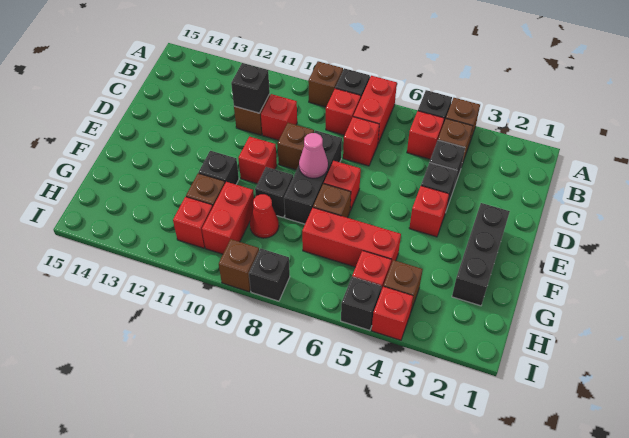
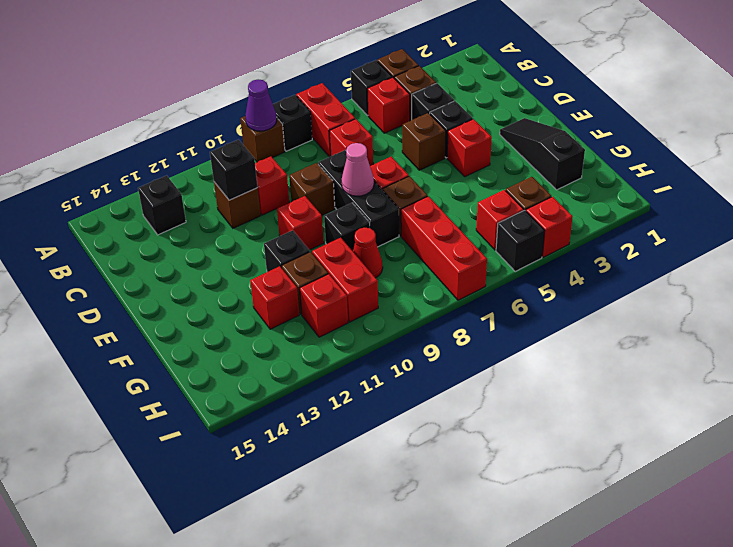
none -> purple cone A9 level 2
red brick B8 level 1 -> red brick G12 level 1
black brick E2:G2 level 1 -> black slope E2:G2 level 1 top G
red brick G5:G7 level 1 -> red brick G7:I7 level 1
black brick I8 level 1 -> black brick B13 level 1
brown brick I9 level 1 -> brown brick D5 level 1

